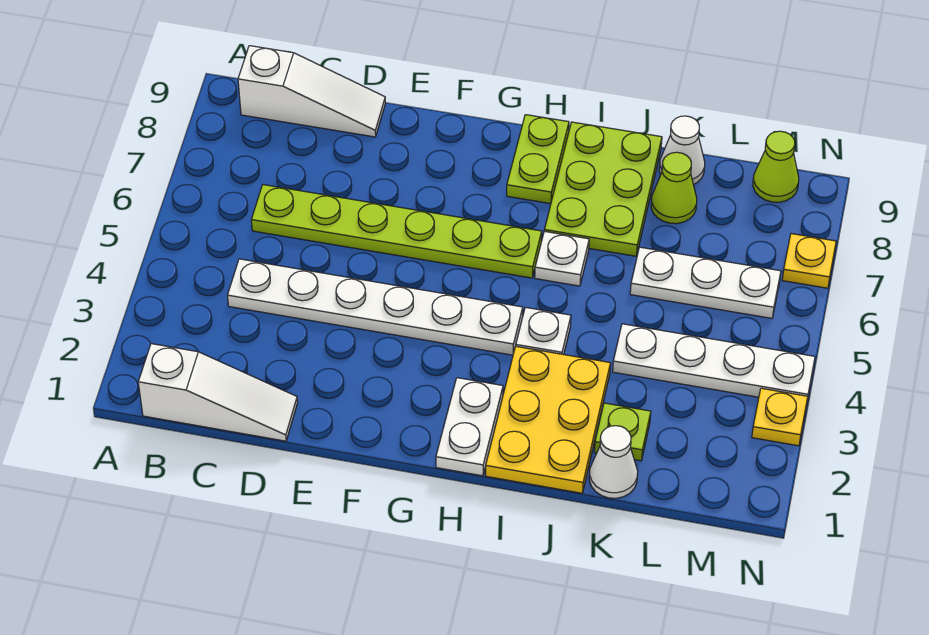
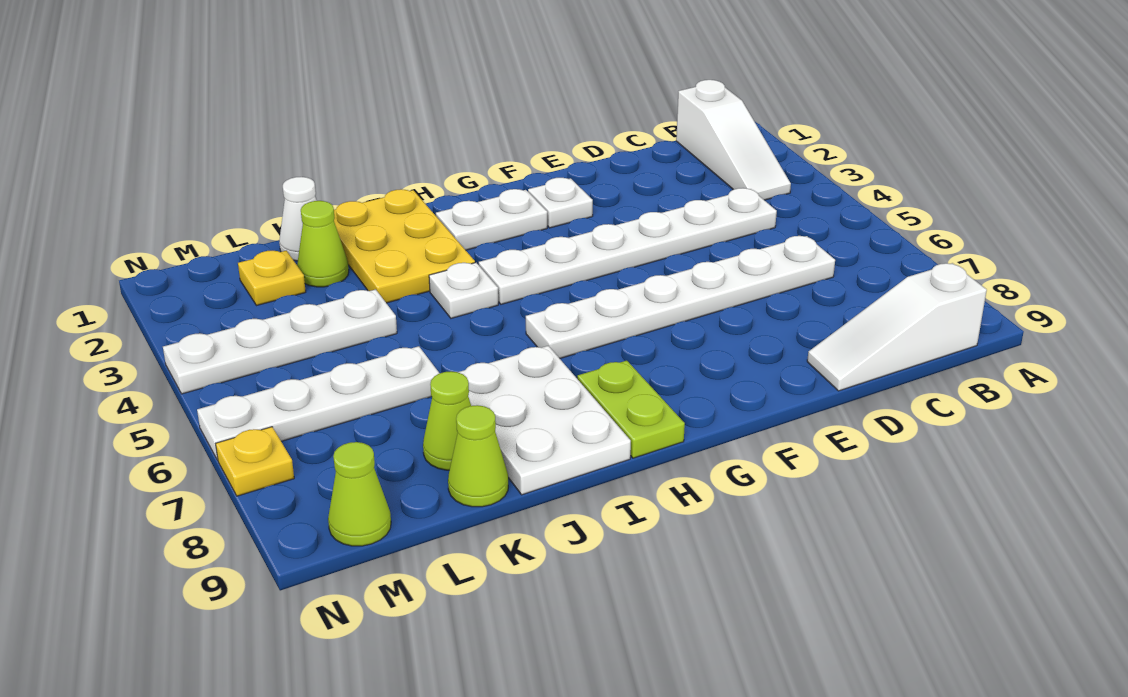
white slope B1:D1 level 1 top B -> white slope B1:B3 level 1 top 1
lime plate C6:H6 level 1 -> white plate C6:H6 level 1
white plate H1:H2 level 1 -> white plate G2:H2 level 1
white plate I6 level 1 -> white plate F2 level 1
lime plate I7:J9 level 1 -> white plate I7:J9 level 1
lime plate K2 level 1 -> lime cone K2 level 1
white plate K6:M6 level 1 -> white plate K6:N6 level 1
white cone K9 level 1 -> lime cone K9 level 1
yellow plate N3 level 1 -> yellow plate L2 level 1

